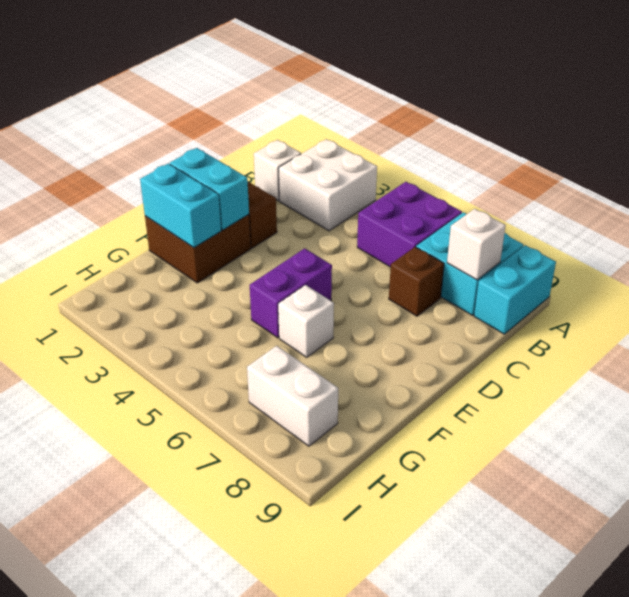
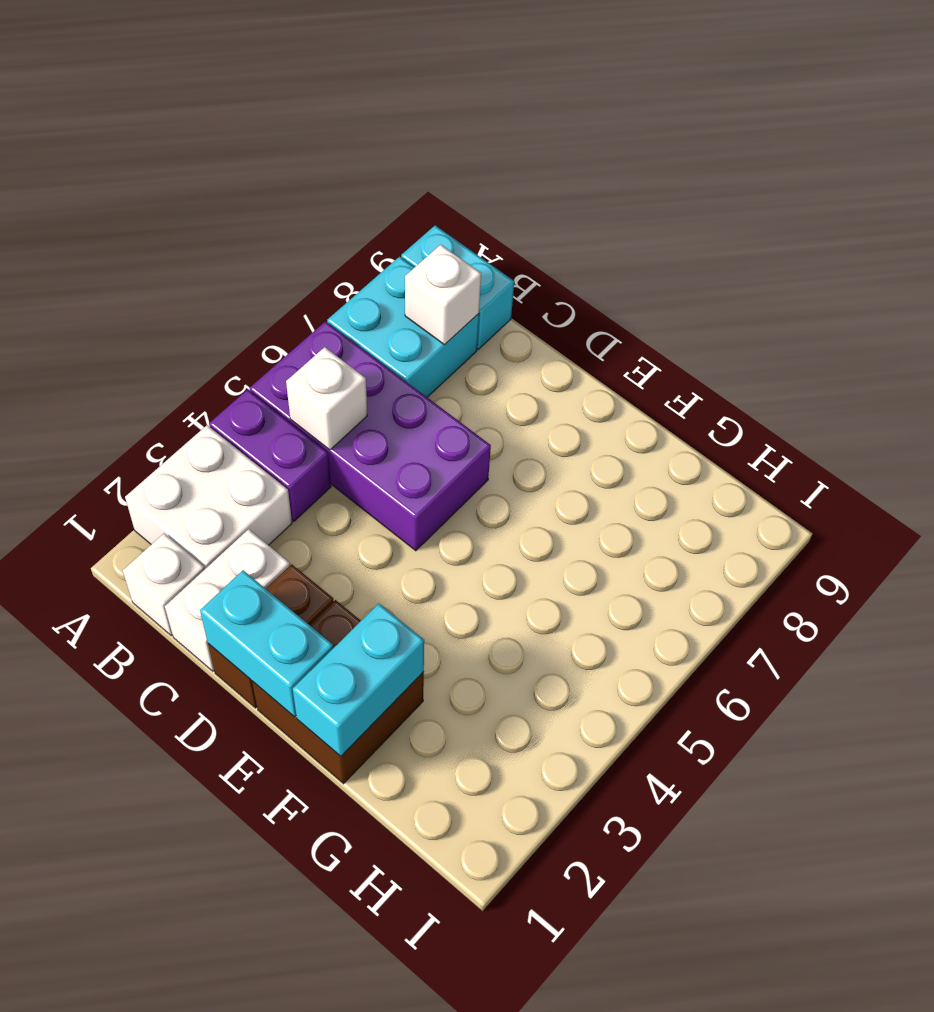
purple brick A5:B6 level 1 -> purple brick A5:D6 level 1
brown brick C7 level 1 -> none
cyan brick E1:E2 level 2 -> cyan brick D1:E1 level 2
purple brick E5:F5 level 1 -> purple brick A4:B4 level 1
white brick F6 level 1 -> white brick B5 level 2
white brick H7:H8 level 1 -> white brick C1:C2 level 1

